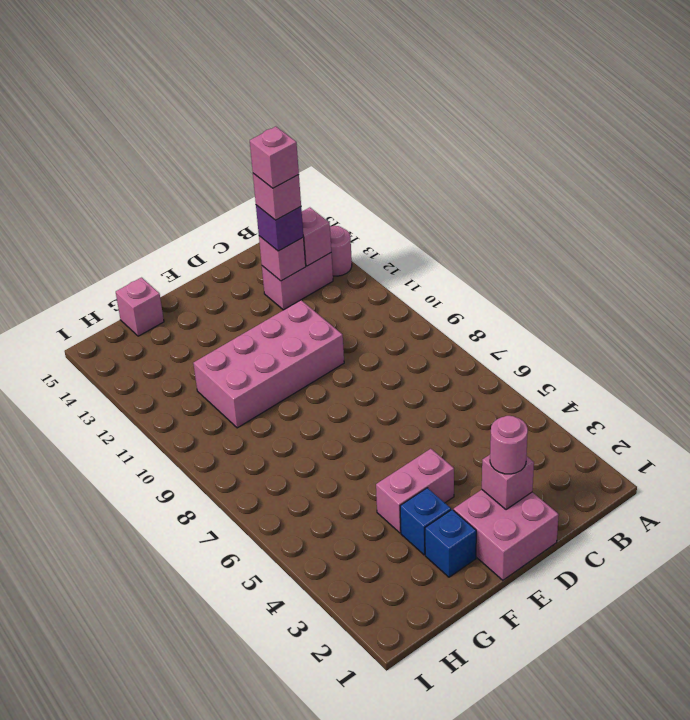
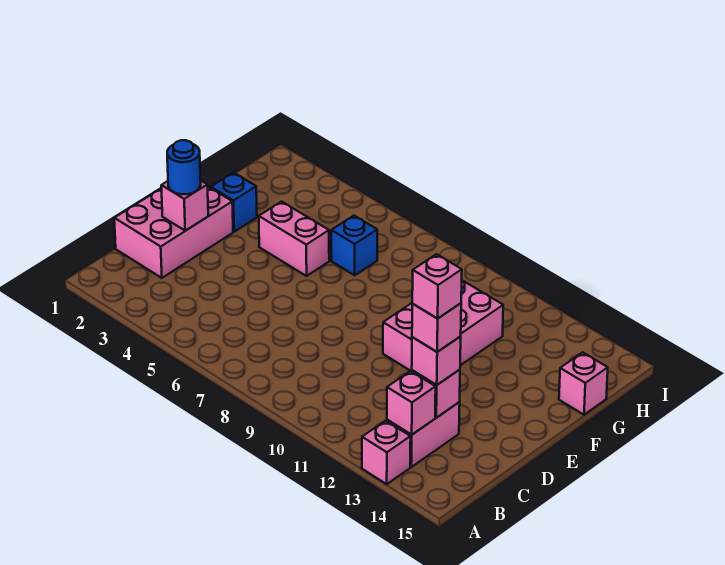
pink round brick A13 level 1 -> pink brick A13 level 1
purple brick C13 level 3 -> pink brick C13 level 3
pink brick D1:E2 level 1 -> pink brick C1:E2 level 1
pink round brick D2 level 3 -> blue round brick D2 level 3
pink brick D10:G11 level 1 -> pink brick E10:G11 level 1
pink brick E4:F4 level 1 -> pink brick F4:F5 level 1
blue brick F3 level 1 -> blue brick G6 level 1

